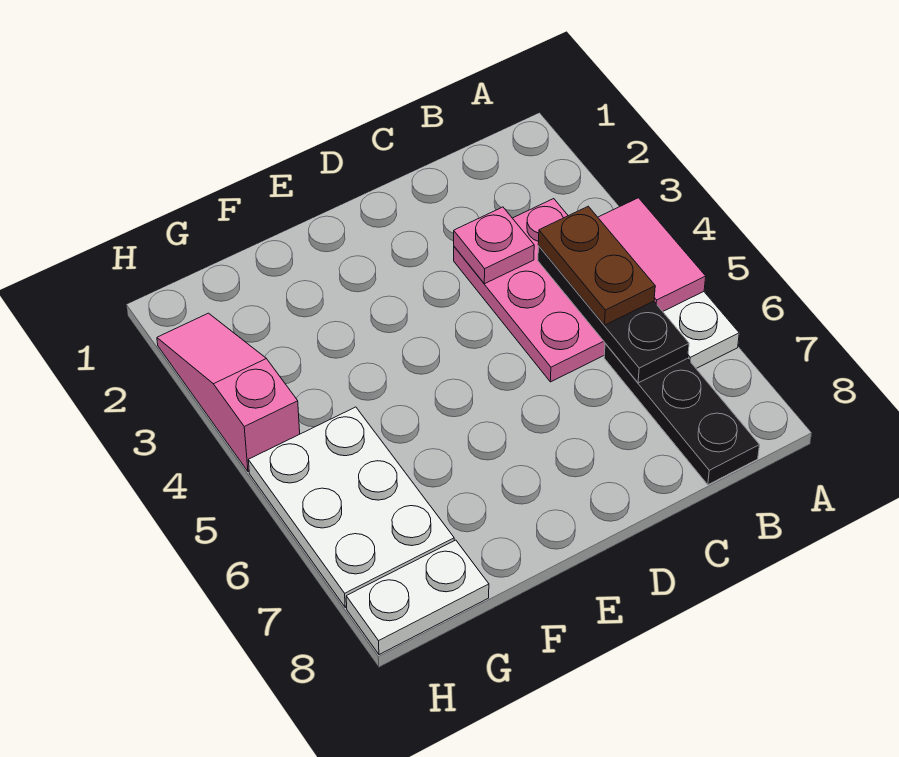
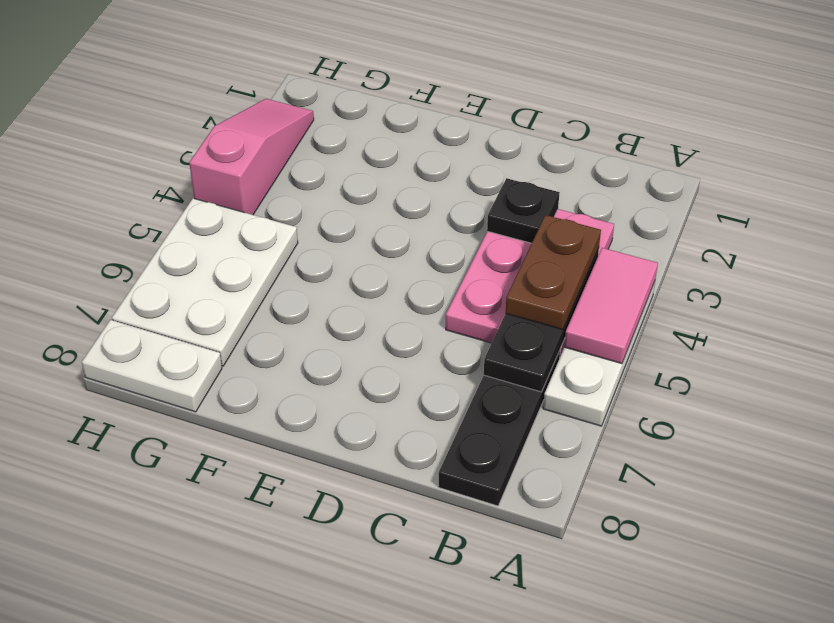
pink plate C3 level 2 -> black plate C3 level 2

